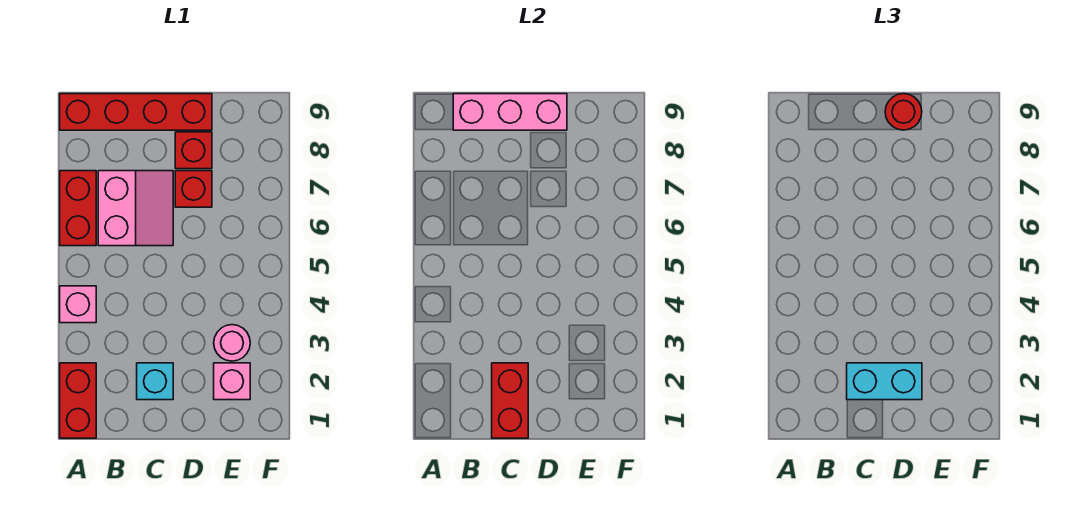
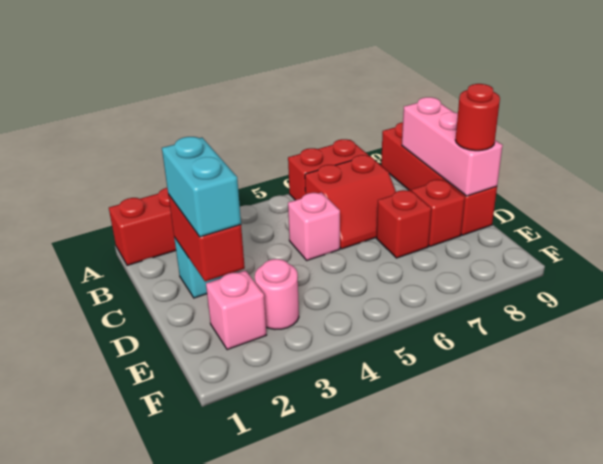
pink brick A4 level 1 -> pink brick C5 level 1
pink slope B6:C7 level 1 top B -> red slope B6:C7 level 1 top B
red brick C1:C2 level 2 -> red brick C2:D2 level 2

